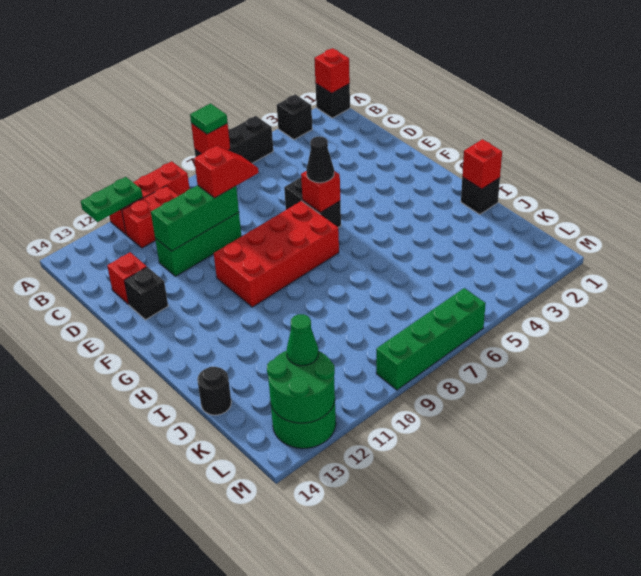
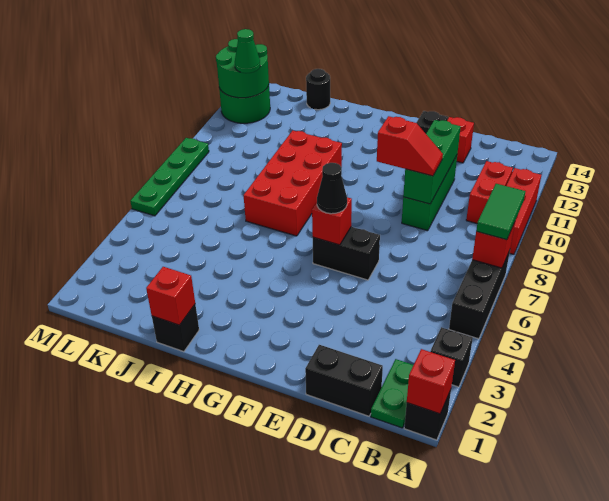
green tile A7 level 3 -> green tile A7:A8 level 3
green plate A11:A12 level 2 -> green plate B1:B2 level 1
none -> black brick C1:D1 level 1
red slope D8:D9 level 3 top 9 -> red slope D9:E9 level 3 top E
red brick F7:G10 level 1 -> red brick H7:I10 level 1
green brick M6:M9 level 1 -> green plate M6:M9 level 1

